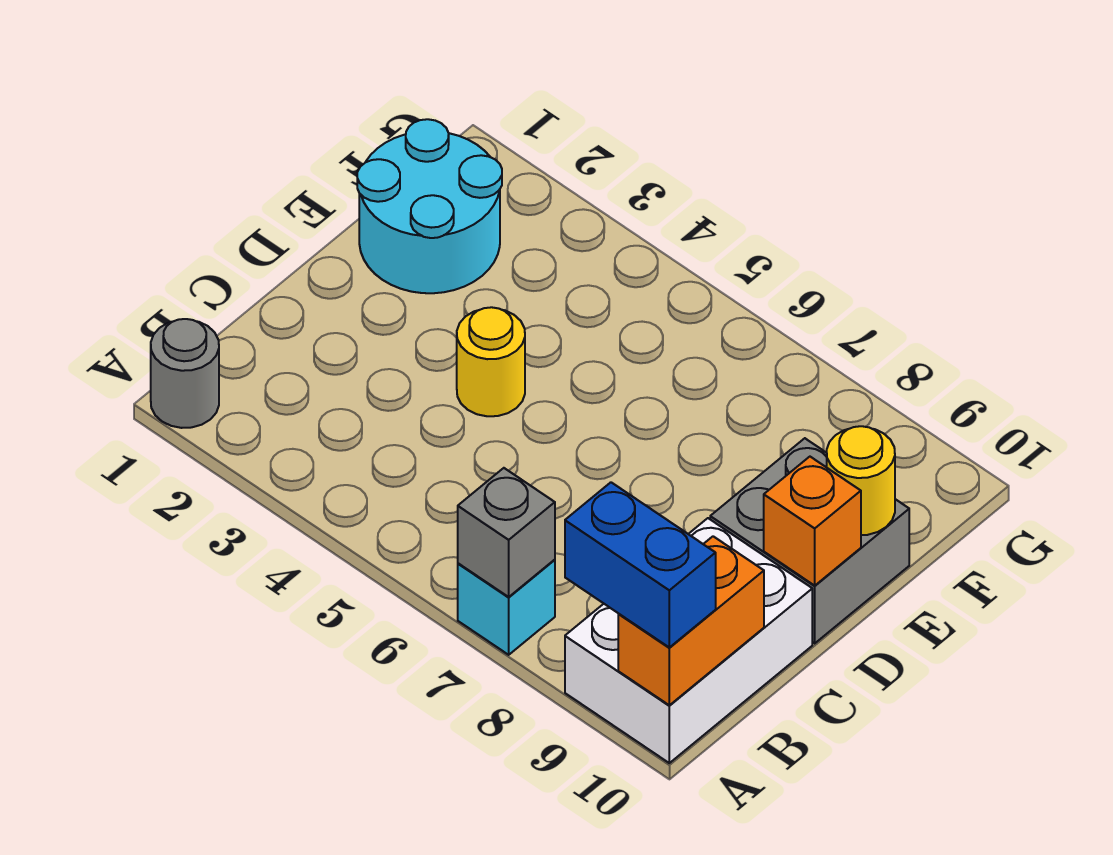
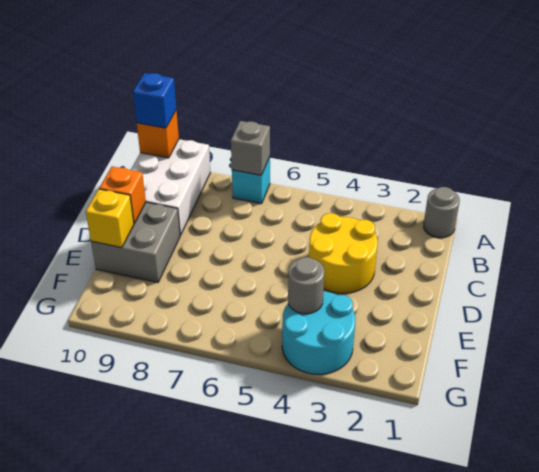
blue brick A9:A10 level 3 -> blue brick A10 level 3
orange brick A10:B10 level 2 -> orange brick A10 level 2
yellow round brick D4 level 1 -> yellow round brick C3:D4 level 1
cyan round brick E1:F2 level 1 -> cyan round brick F3:G4 level 1
yellow round brick E10 level 2 -> yellow brick E10 level 2
none -> grey round brick F4 level 2

